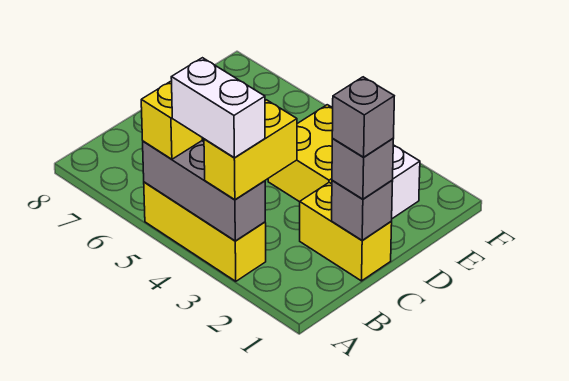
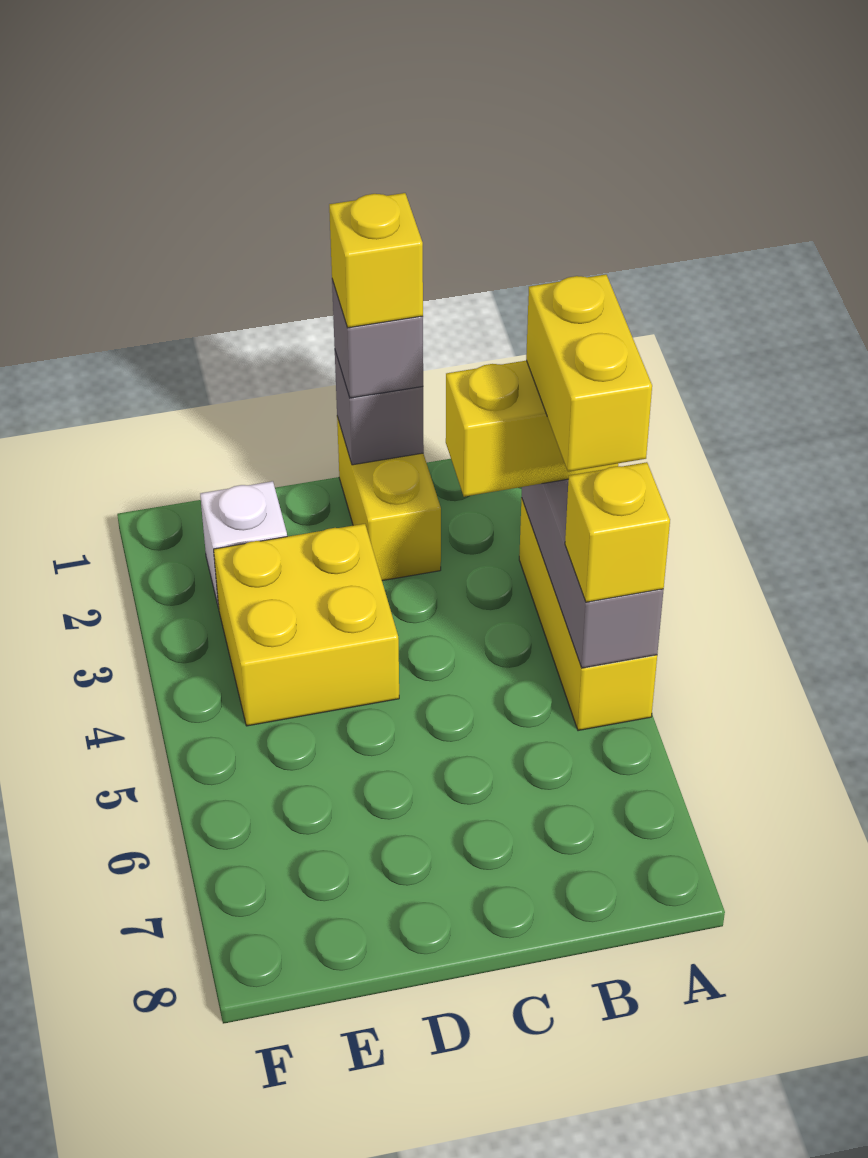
white brick A3:A4 level 4 -> yellow brick A3:A4 level 4
grey brick C1 level 4 -> yellow brick C1 level 4

